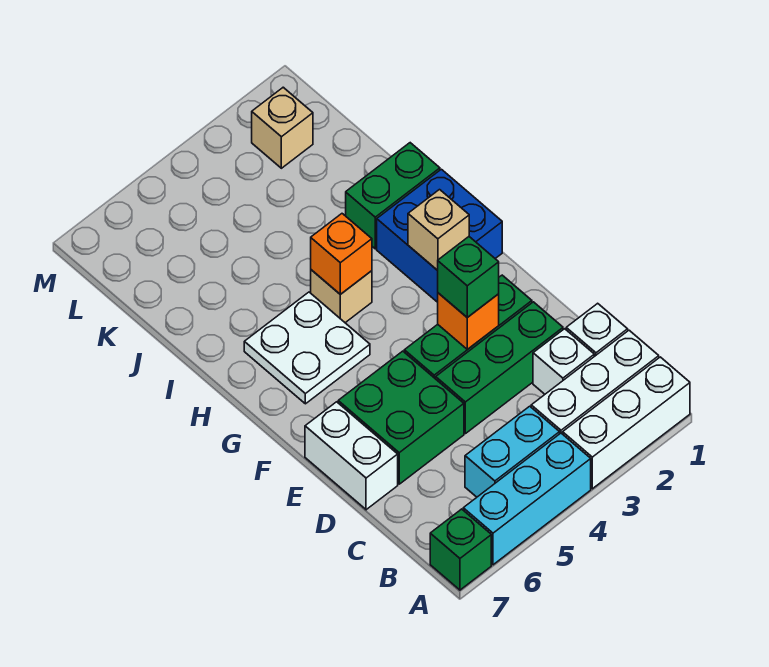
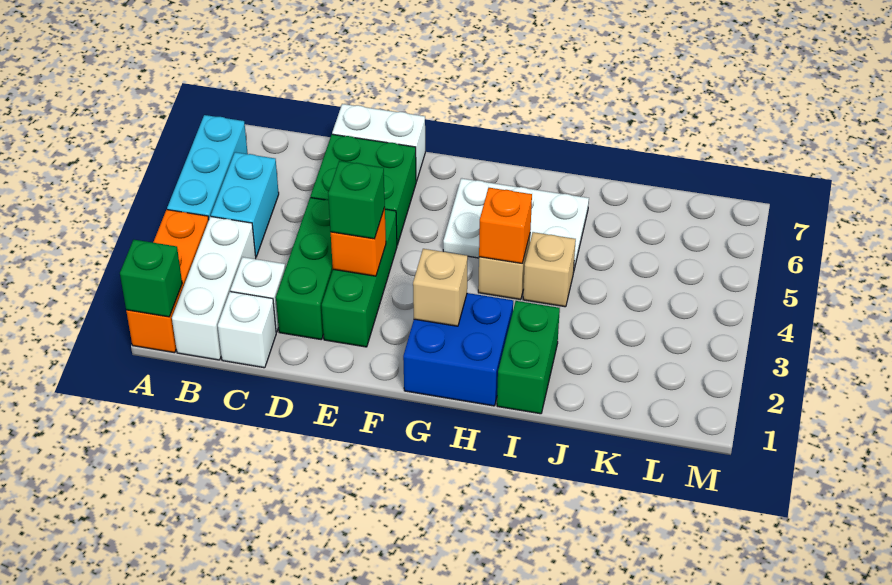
white brick A1:A3 level 1 -> orange brick A1:A3 level 1
green brick A7 level 1 -> green brick A1 level 2
white plate G5:H6 level 1 -> white plate G5:I6 level 1
tan brick L2 level 1 -> tan brick I4 level 1

